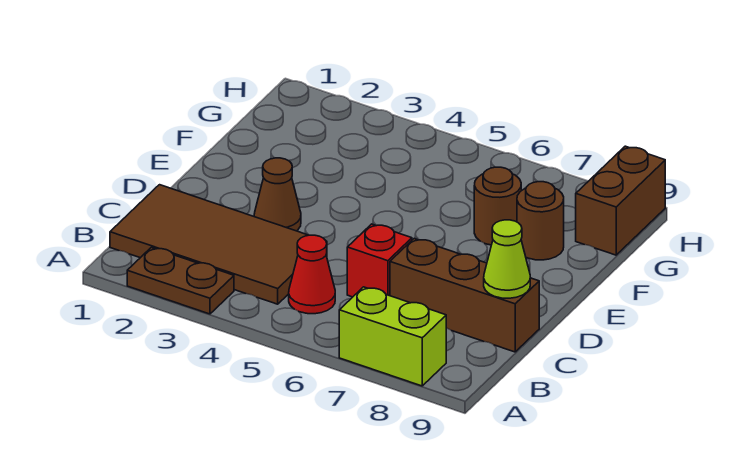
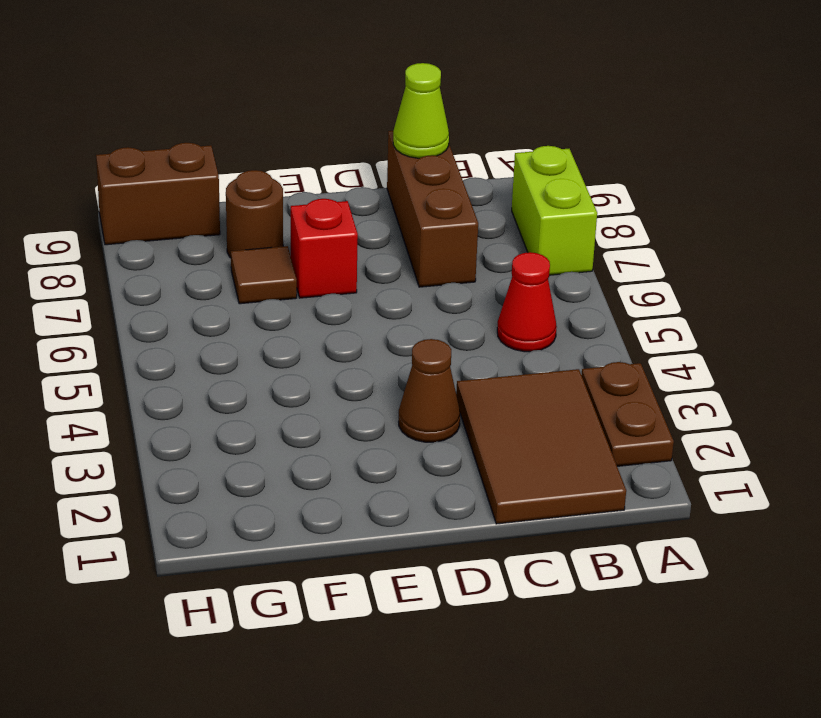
brown tile B1:C4 level 1 -> brown tile B1:C3 level 1
red brick C6 level 1 -> red brick E7 level 1
brown round brick F7 level 1 -> brown tile F7 level 1

